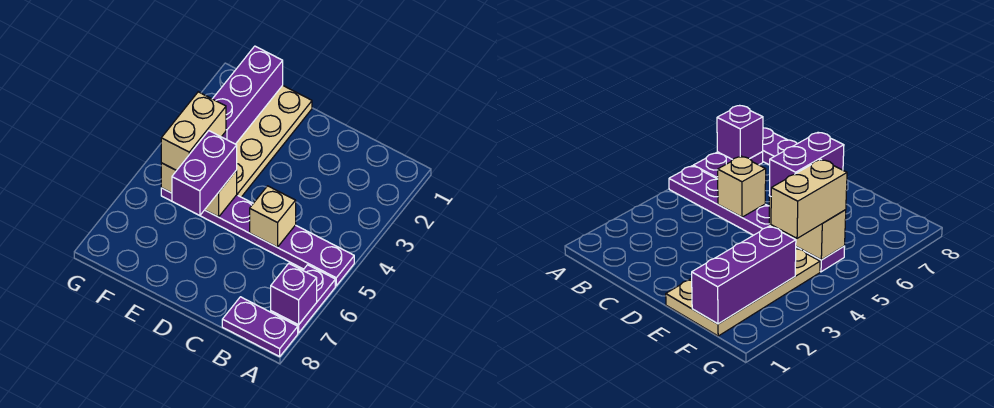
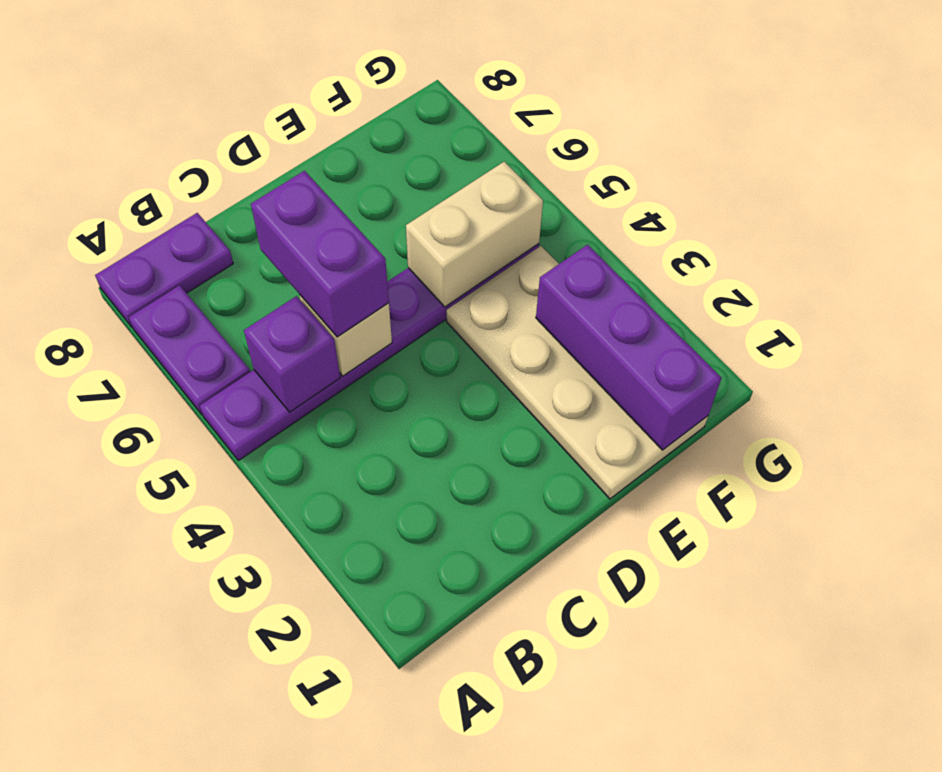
purple brick A7 level 2 -> purple brick B5 level 2
purple brick E5:E6 level 3 -> purple brick C5:C6 level 3
tan brick F4:F5 level 3 -> none

